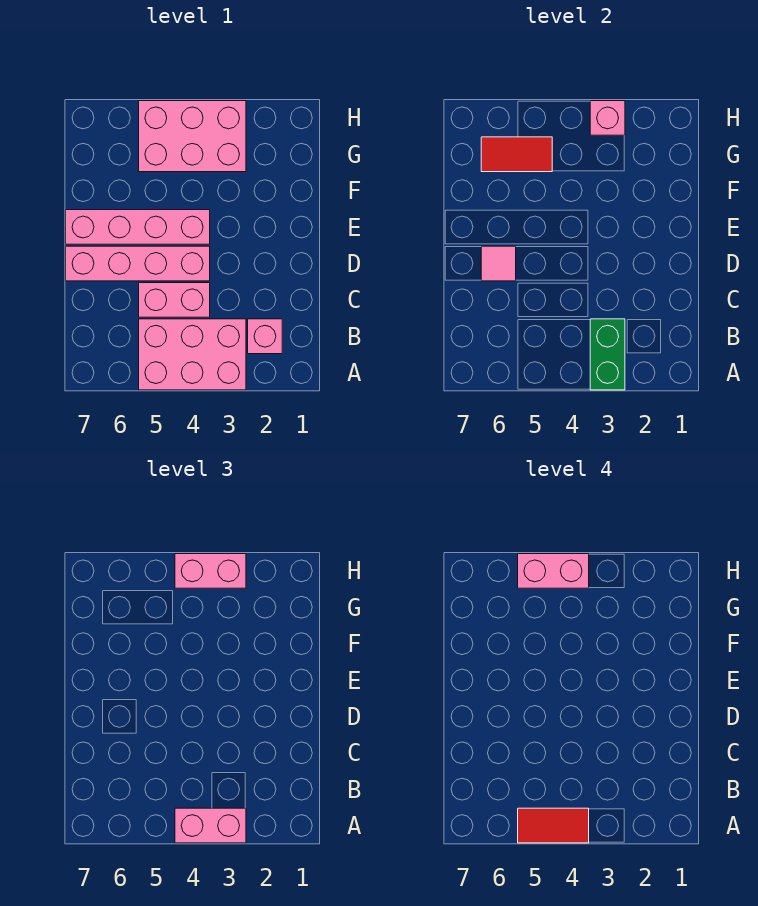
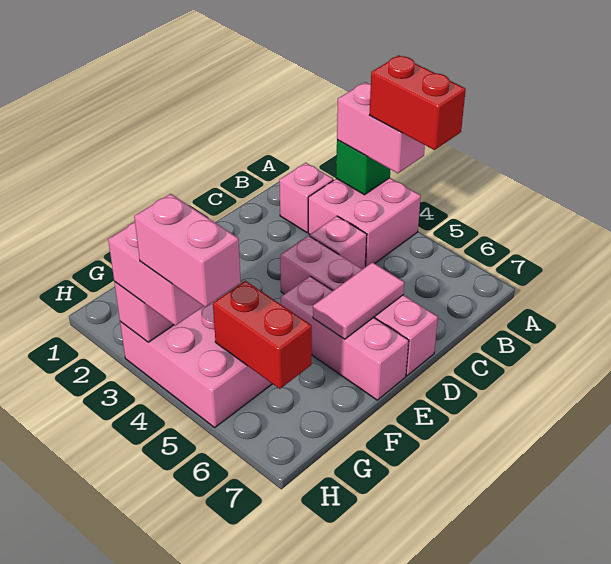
pink brick A3:B5 level 1 -> pink brick A3:B4 level 1
green brick A3:B3 level 2 -> green brick A3 level 2
red tile A4:A5 level 4 -> red brick A4:A5 level 4
pink brick C4:C5 level 1 -> pink brick C4 level 1
pink tile D6 level 2 -> pink tile D6:E6 level 2
pink brick E4:E7 level 1 -> pink brick E5:E7 level 1
red tile G5:G6 level 2 -> red brick G5:G6 level 2

